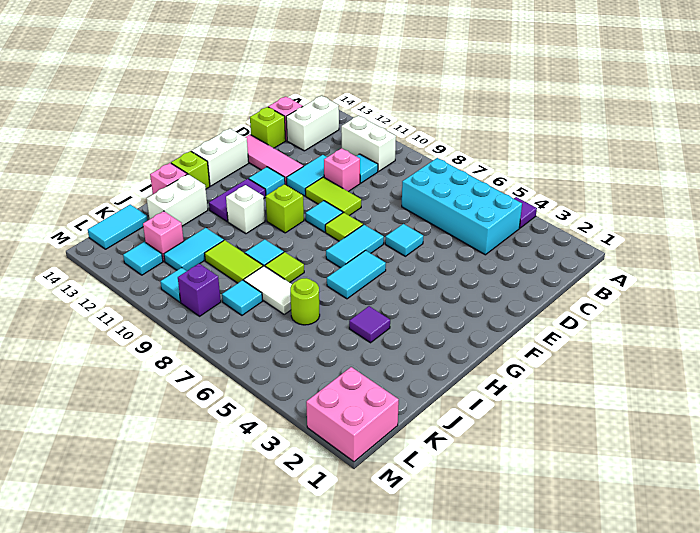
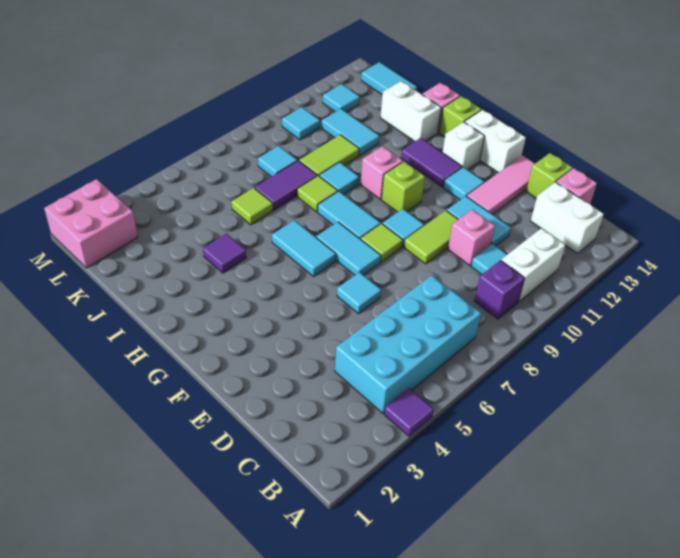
none -> cyan tile G8:H8 level 1
white brick H11 level 1 -> white brick G13 level 1
lime round brick J6 level 1 -> lime tile J6 level 1
white tile J7:J8 level 1 -> purple tile J7:J8 level 1
pink brick K12 level 1 -> pink brick H10 level 1
purple brick L9 level 1 -> purple brick B9 level 1

